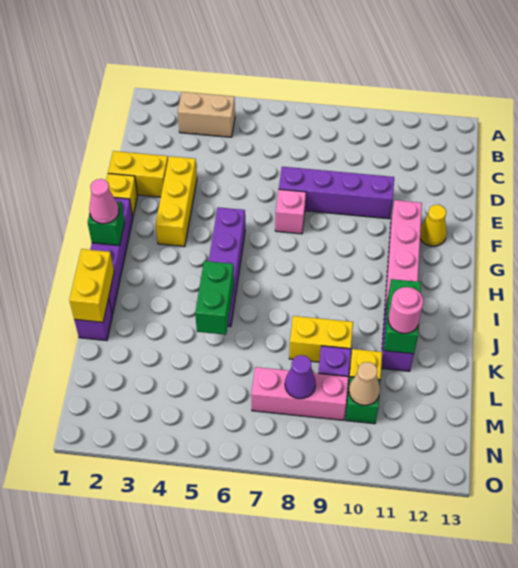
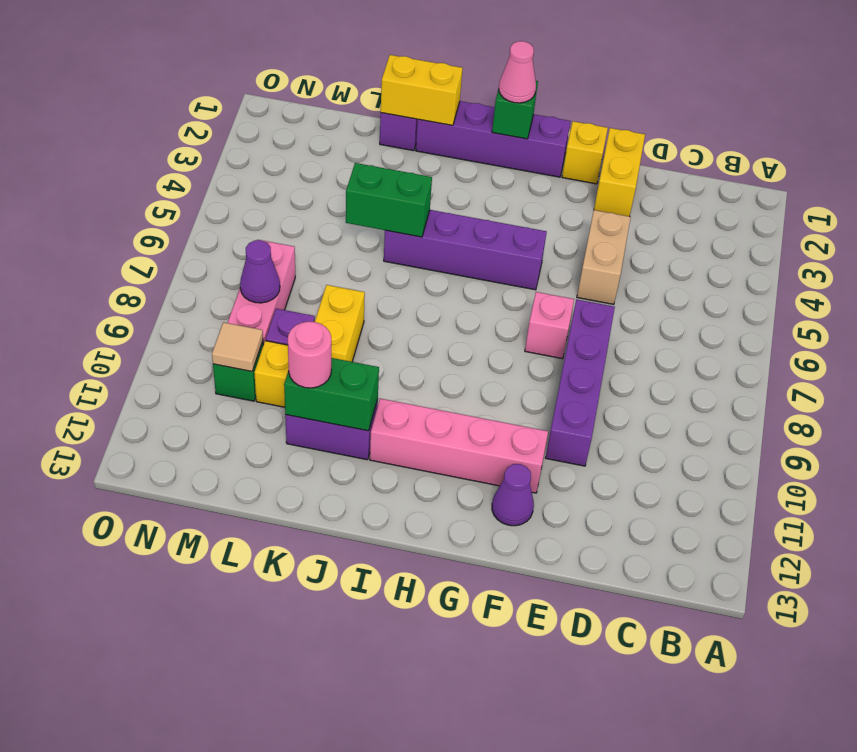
tan brick B3:B4 level 1 -> tan brick E4:E5 level 1
yellow brick E3:G3 level 1 -> none
yellow cone F12 level 1 -> purple cone F12 level 1
tan cone M10 level 2 -> tan tile M10 level 2

